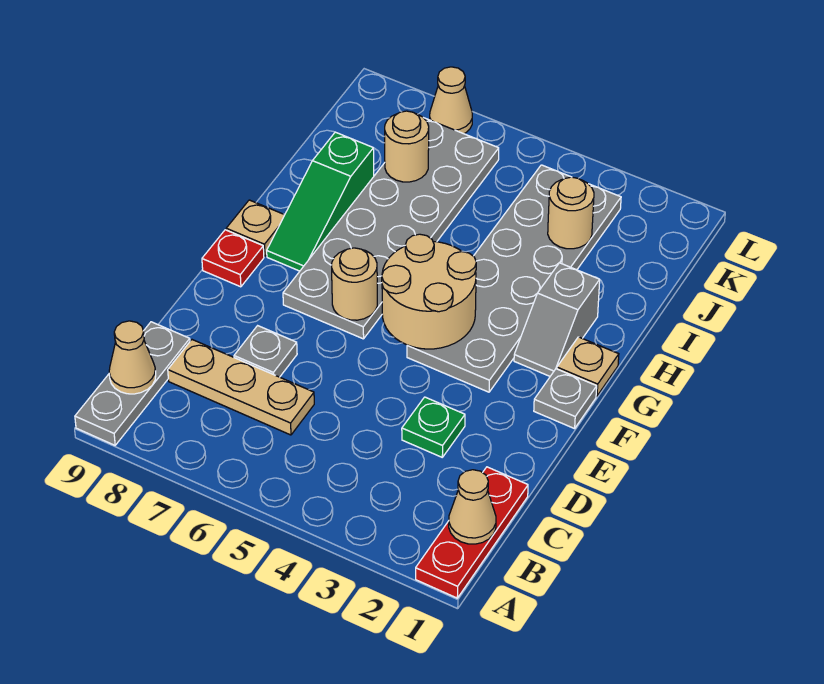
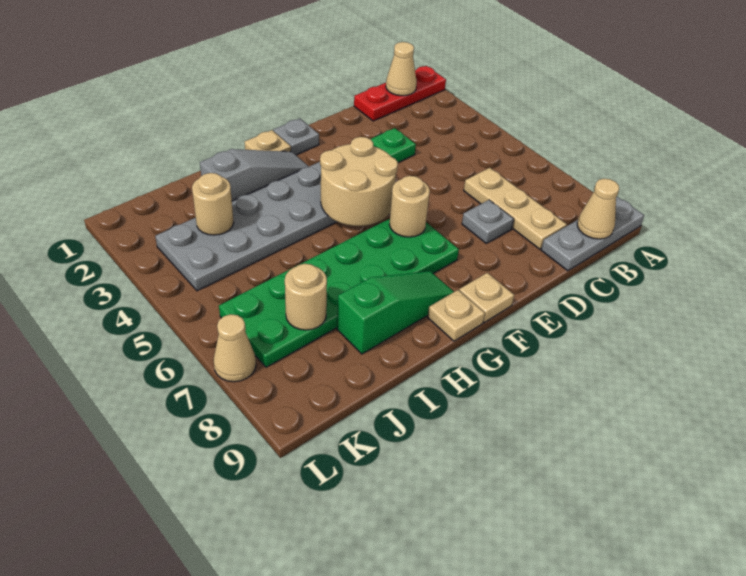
grey plate F6:K7 level 1 -> green plate F6:K7 level 1
red plate F9 level 1 -> tan plate F9 level 1
grey slope G2:H2 level 1 top H -> grey slope G2:I2 level 1 top I

